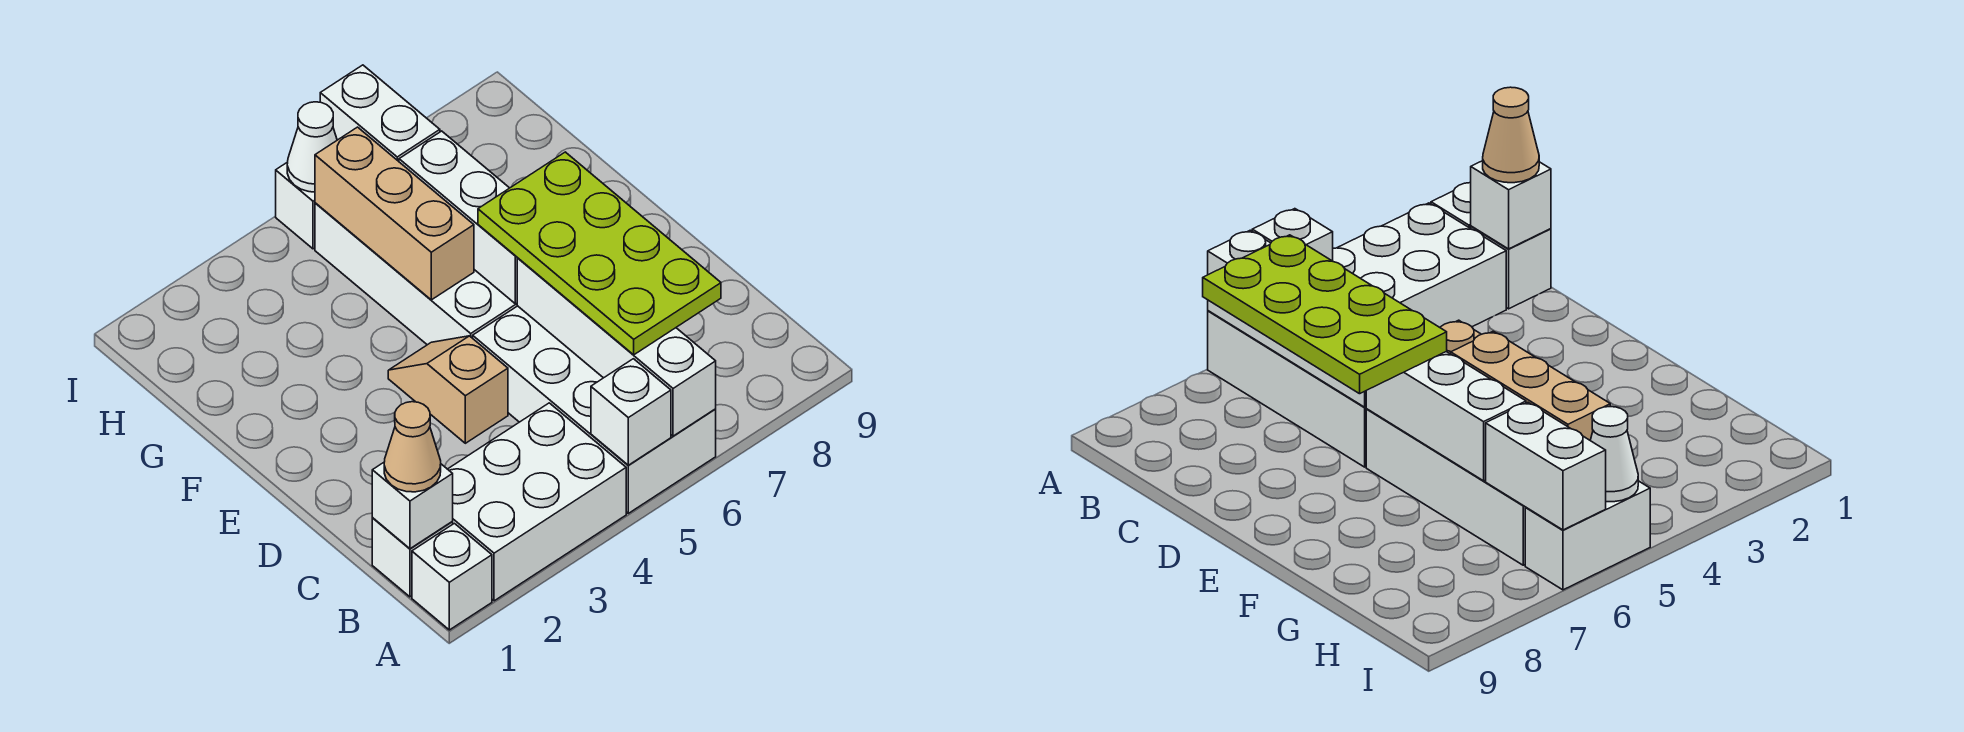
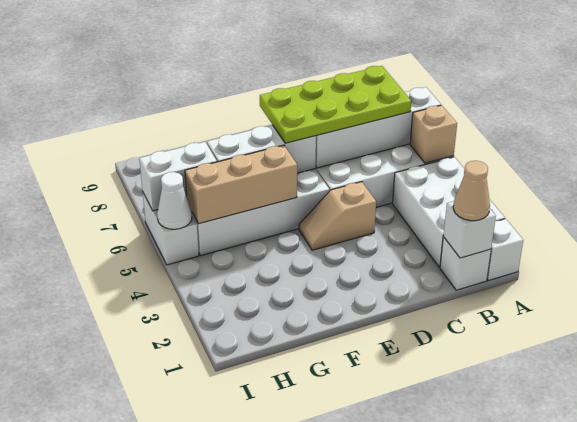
white brick A5 level 2 -> tan brick A5 level 2

